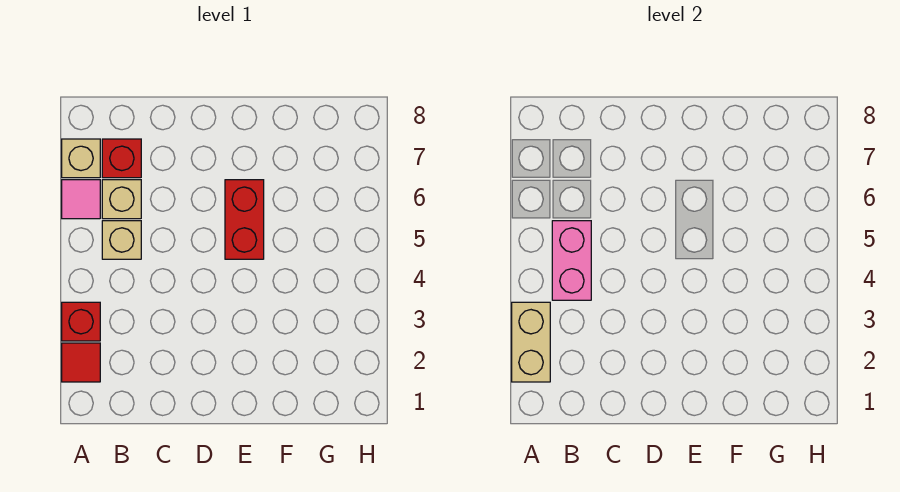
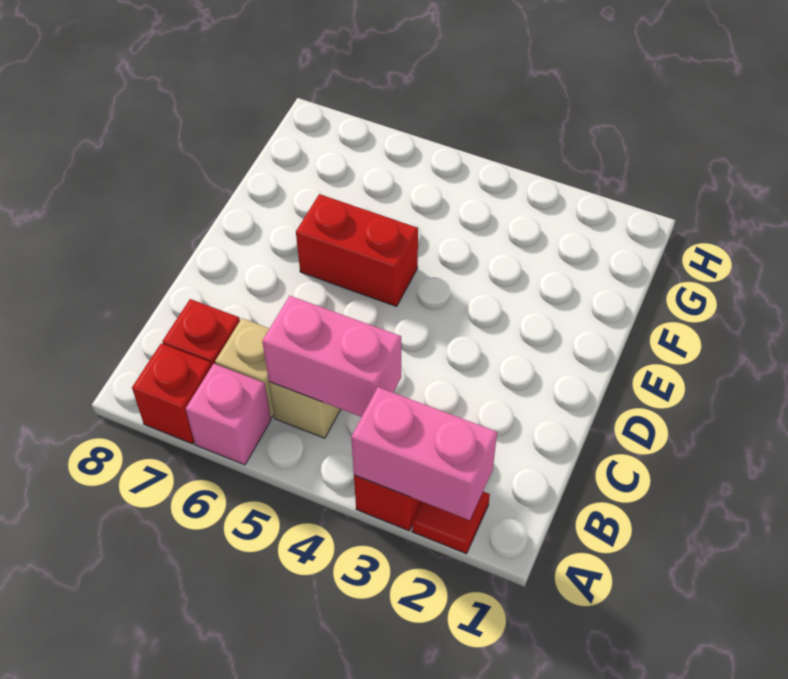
tan brick A2:A3 level 2 -> pink brick A2:A3 level 2
pink tile A6 level 1 -> pink brick A6 level 1
tan brick A7 level 1 -> red brick A7 level 1

